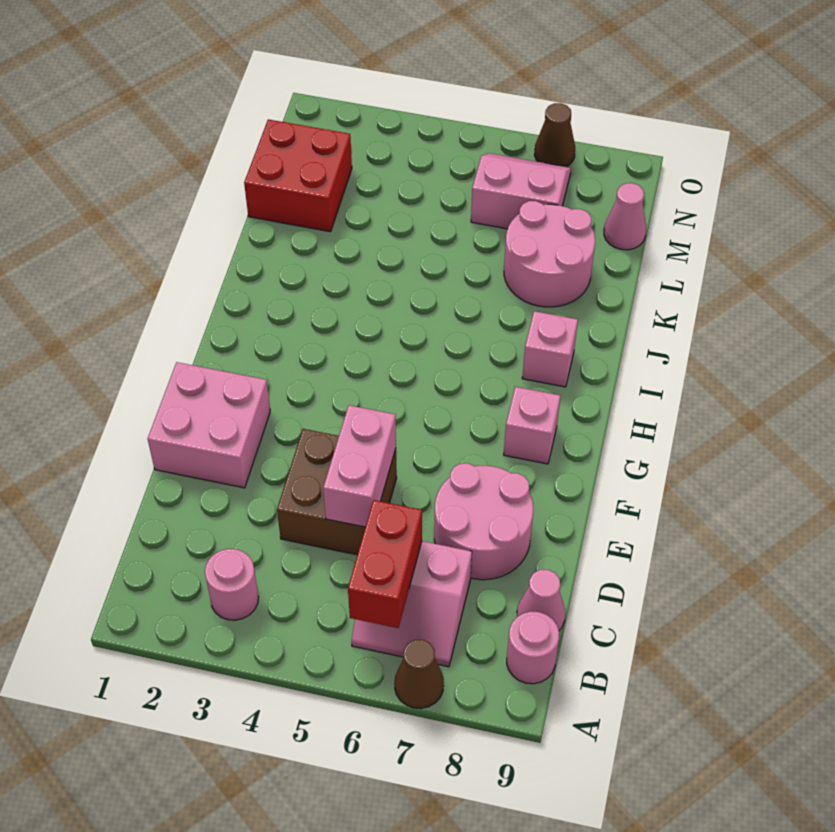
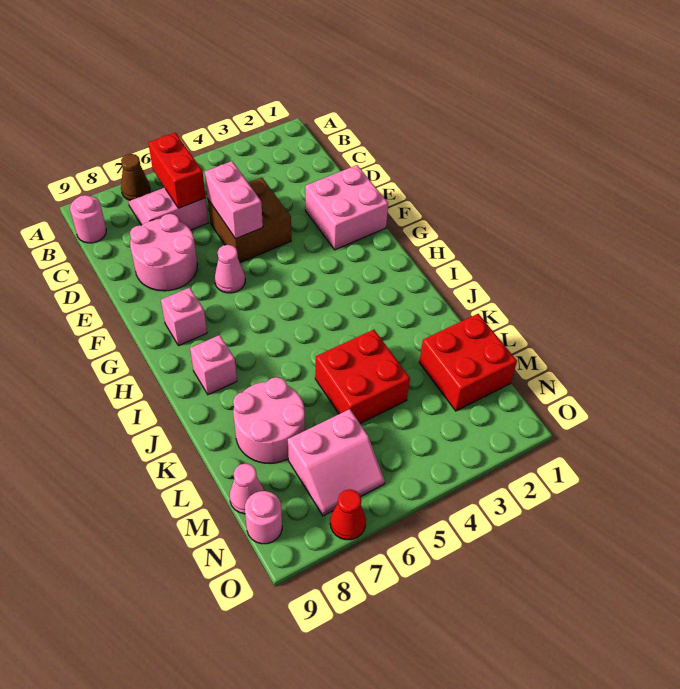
pink round brick B3 level 1 -> pink round brick N9 level 1
pink cone C9 level 1 -> pink cone F6 level 1
none -> red brick K4:L5 level 1
brown cone O7 level 1 -> red cone O7 level 1

